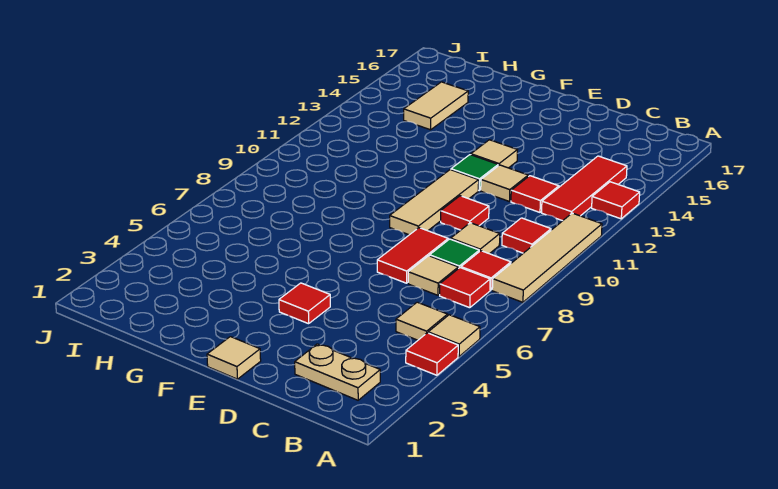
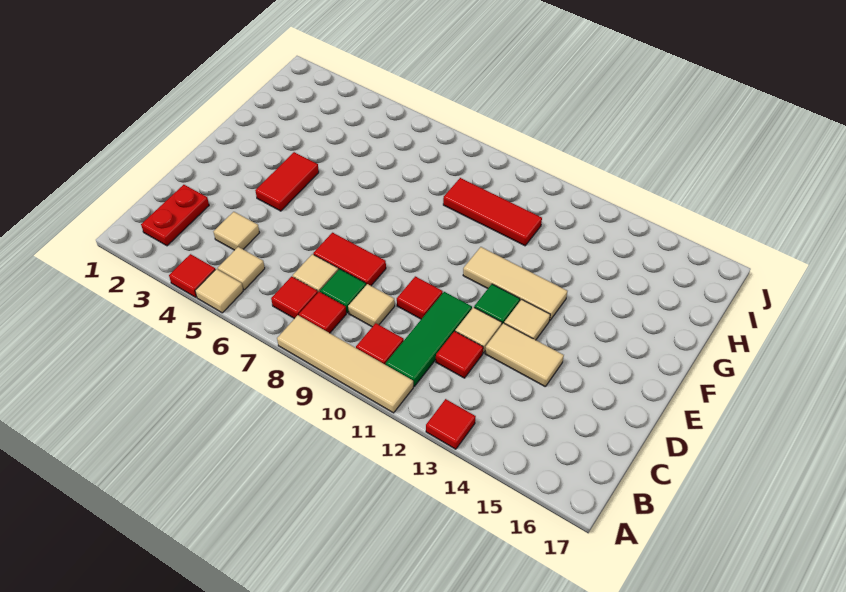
tan plate B2:C2 level 1 -> red plate B2:C2 level 1
none -> green tile B11:D11 level 1
red tile B12:B14 level 1 -> red tile H9:H11 level 1
tan tile E1 level 1 -> tan tile C4 level 1
red tile E4 level 1 -> red tile E4:F4 level 1
tan tile E9:E11 level 1 -> tan tile F11:F13 level 1
tan tile H14:H15 level 1 -> tan tile D13:D14 level 1

